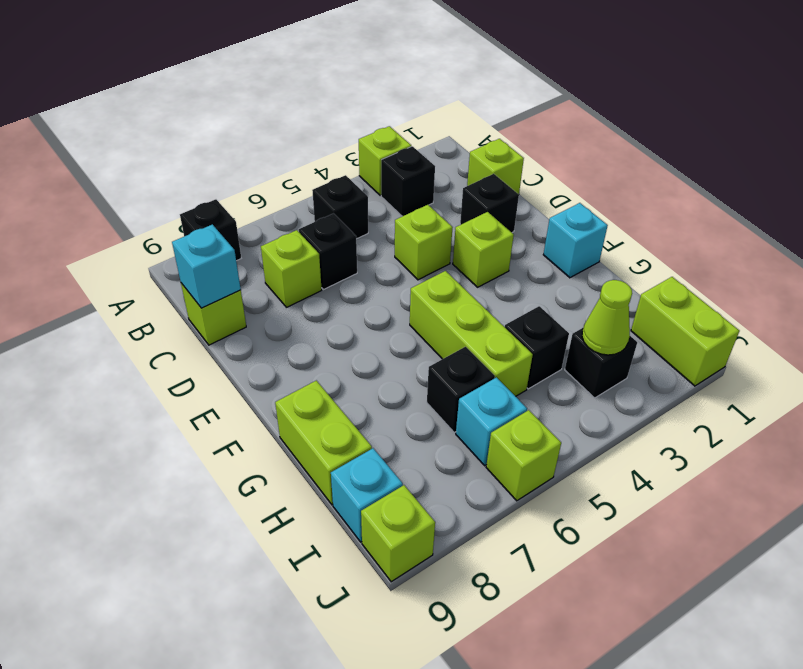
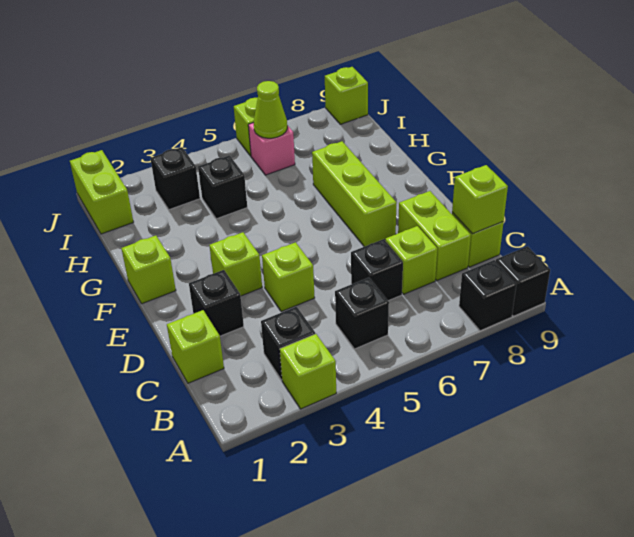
cyan brick C9 level 2 -> lime brick C9 level 2
cyan brick F1 level 1 -> lime brick F1 level 1
lime brick F5:H5 level 1 -> lime brick E7:G7 level 1
lime brick G9:H9 level 1 -> lime brick C8:D8 level 1
black brick H6 level 1 -> black brick A9 level 1
lime cone I3 level 2 -> lime cone I6 level 2
cyan brick I6 level 1 -> pink brick I6 level 1
cyan brick I9 level 1 -> none

